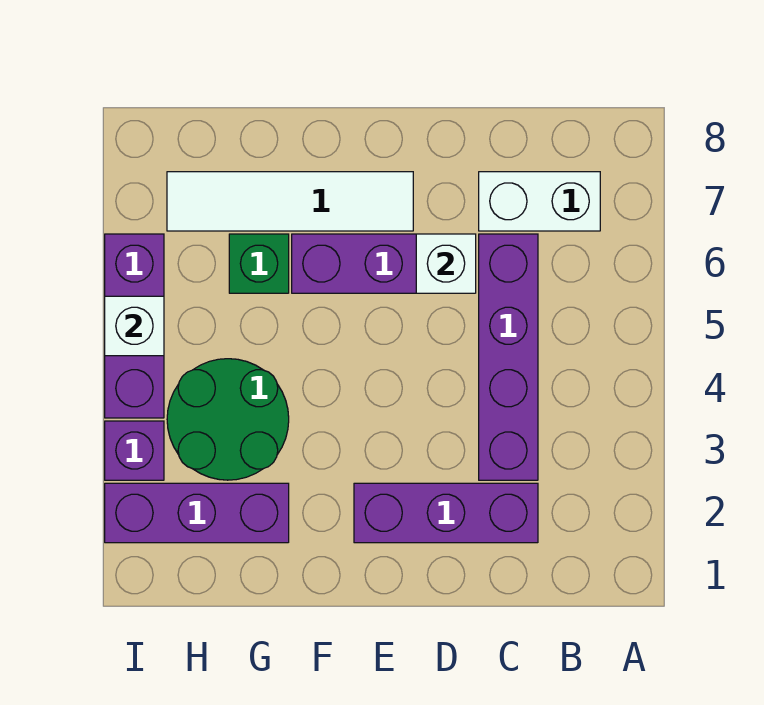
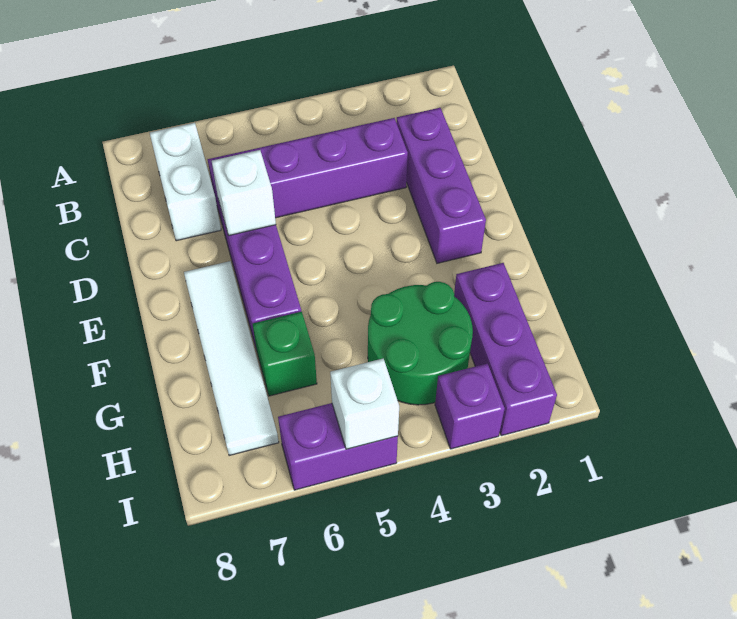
purple brick I4:I6 level 1 -> purple brick I5:I6 level 1

